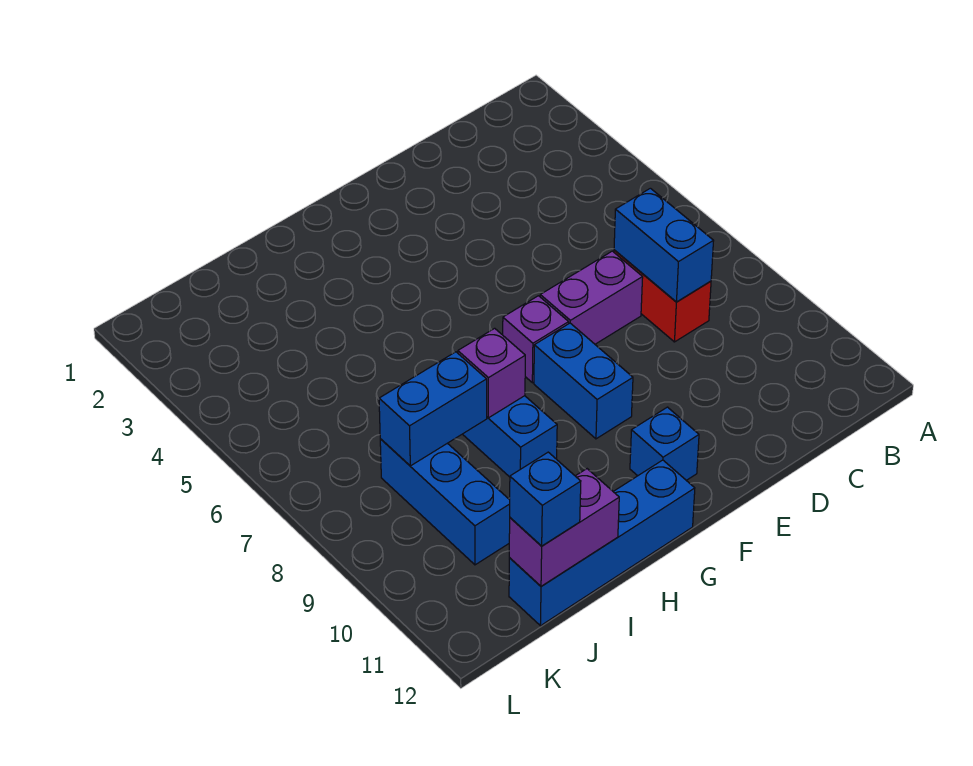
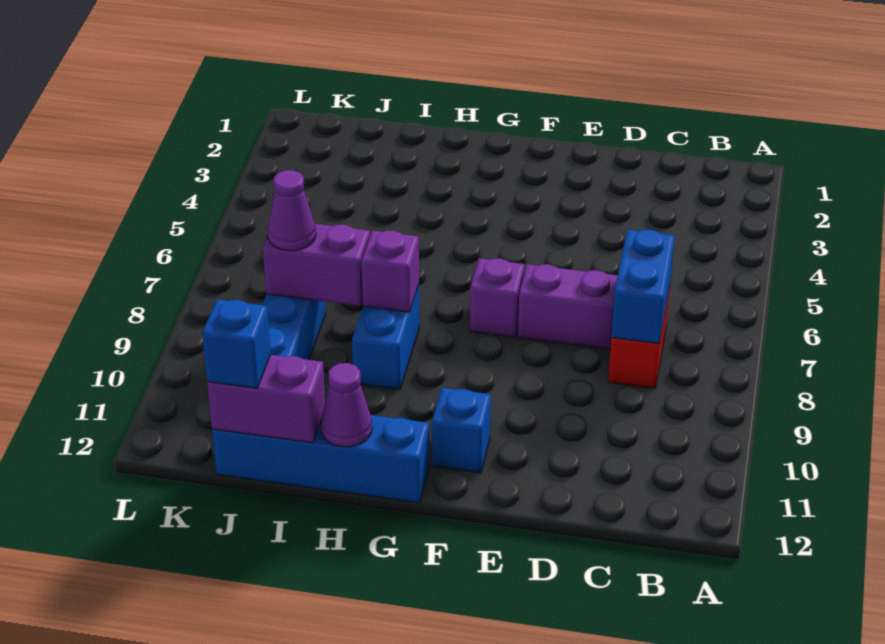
blue brick F8:F9 level 1 -> none
none -> purple cone H12 level 2
blue brick I8:J8 level 2 -> purple brick I8:J8 level 2
none -> purple cone J8 level 3

